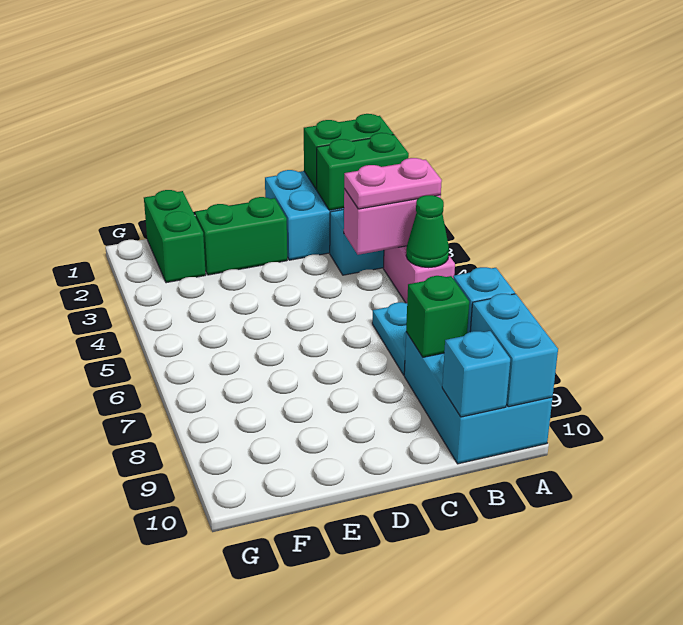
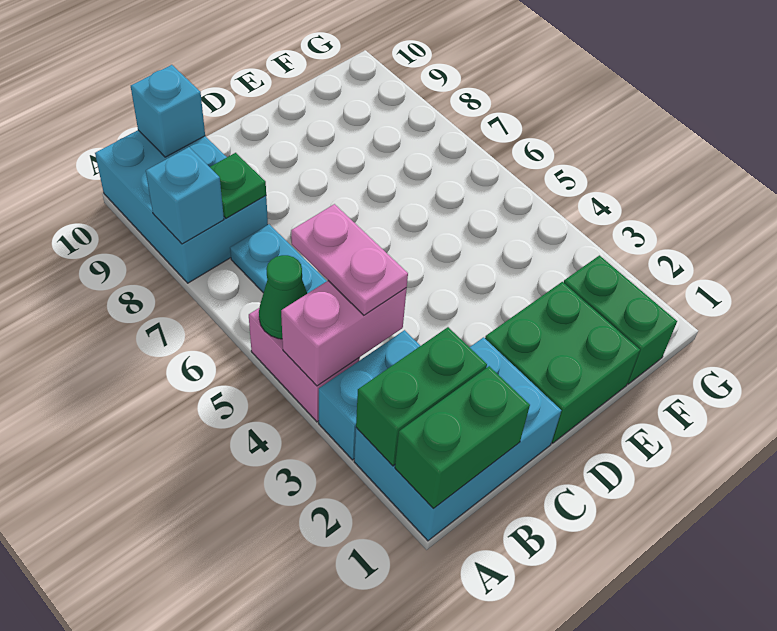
pink plate A4:B4 level 3 -> pink plate B4:B5 level 3
cyan brick A9:A10 level 2 -> none
green brick B8 level 2 -> green plate B8 level 2
green brick D2:E2 level 1 -> green brick D1:E2 level 1

